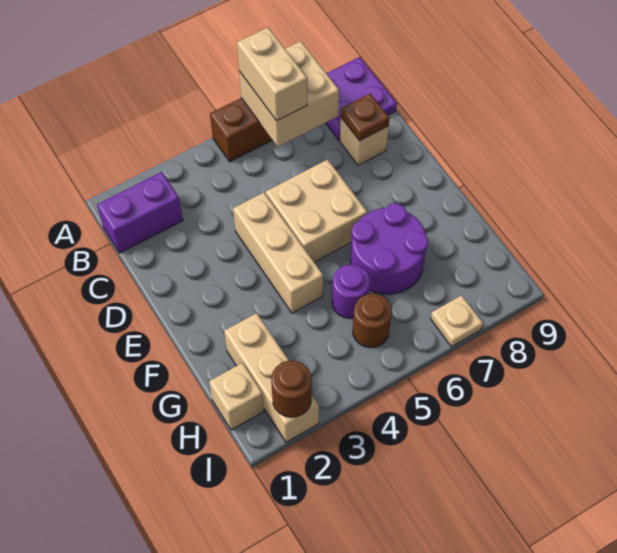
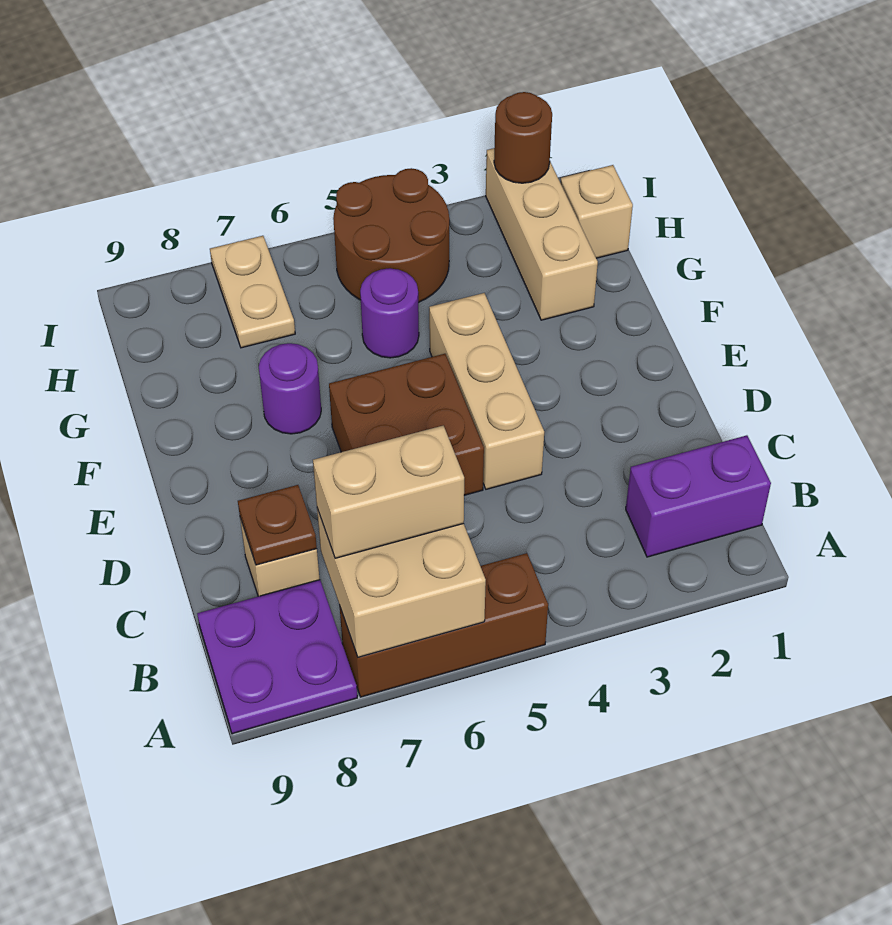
tan brick A6:B6 level 3 -> tan brick B6:B7 level 3
tan brick D5:E6 level 1 -> brown brick D5:E6 level 1
purple round brick F6:G7 level 1 -> purple round brick F7 level 1
brown round brick H5 level 1 -> brown round brick H4:I5 level 1
tan plate I7 level 1 -> tan plate H7:I7 level 1

